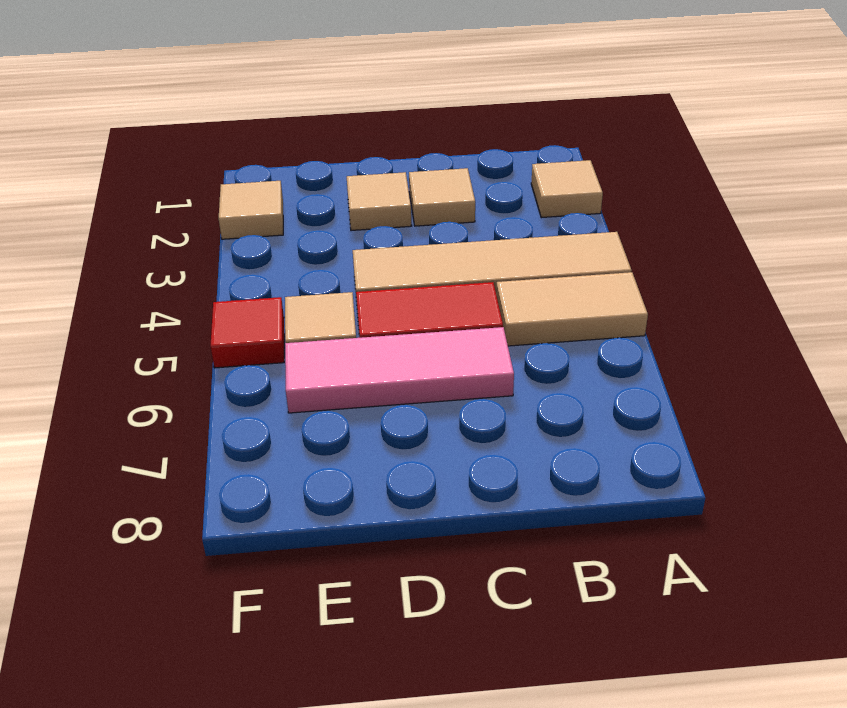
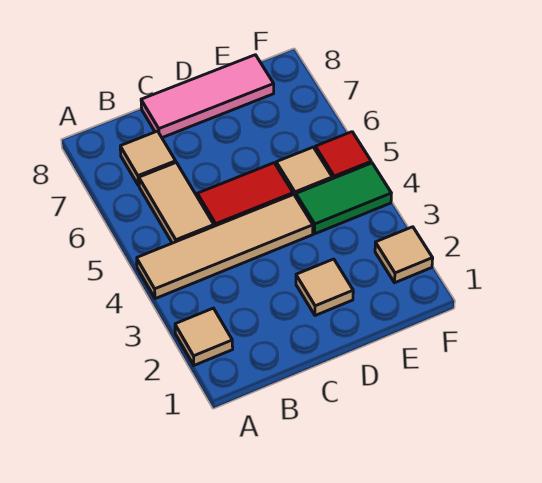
tan tile A5:B5 level 1 -> tan tile B5:B6 level 1
tan tile C2 level 1 -> tan tile B7 level 1
pink tile C6:E6 level 1 -> pink tile C8:E8 level 1
none -> green tile E4:F4 level 1

